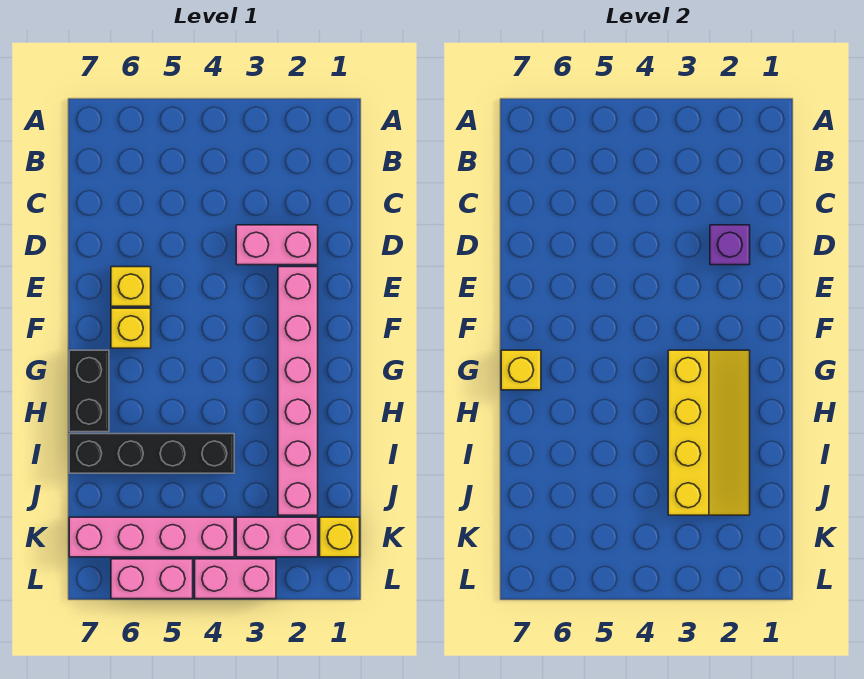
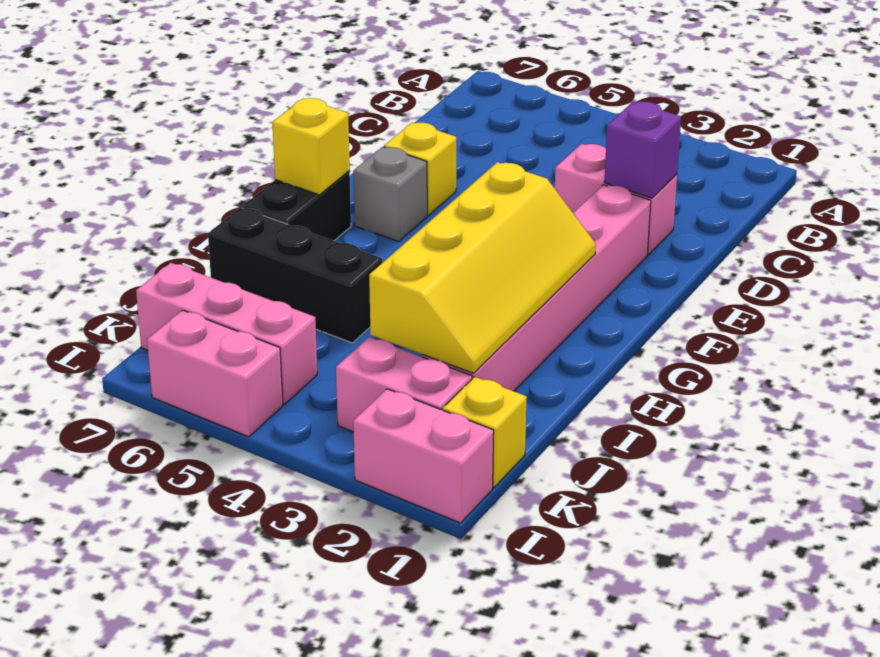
yellow brick F6 level 1 -> grey brick F6 level 1
black brick I4:I7 level 1 -> black brick I5:I7 level 1
pink brick K4:K7 level 1 -> pink brick K5:K7 level 1
pink brick L3:L4 level 1 -> pink brick L1:L2 level 1

